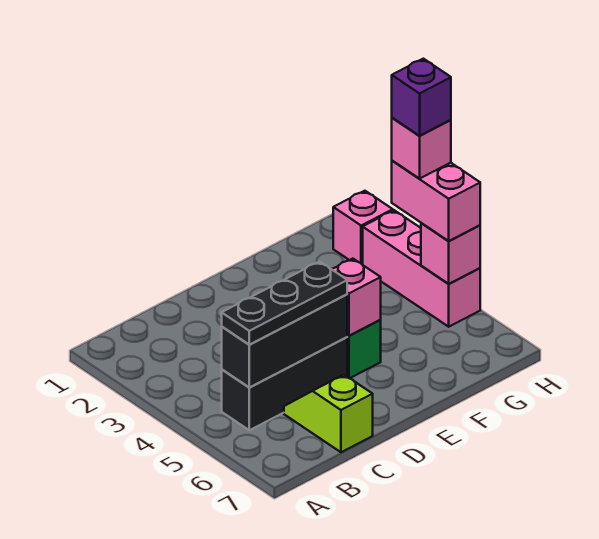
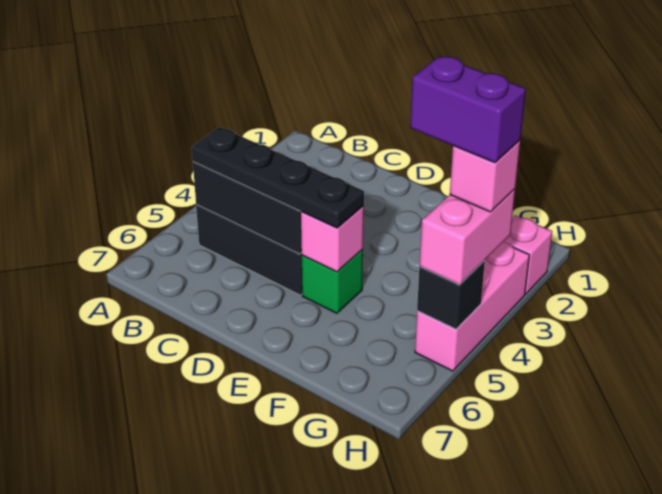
black plate B5:D5 level 3 -> black plate B5:E5 level 3
lime slope C6:C7 level 1 top 7 -> none
purple brick H4 level 5 -> purple brick G4:H4 level 5
pink brick H5 level 2 -> black brick H5 level 2

